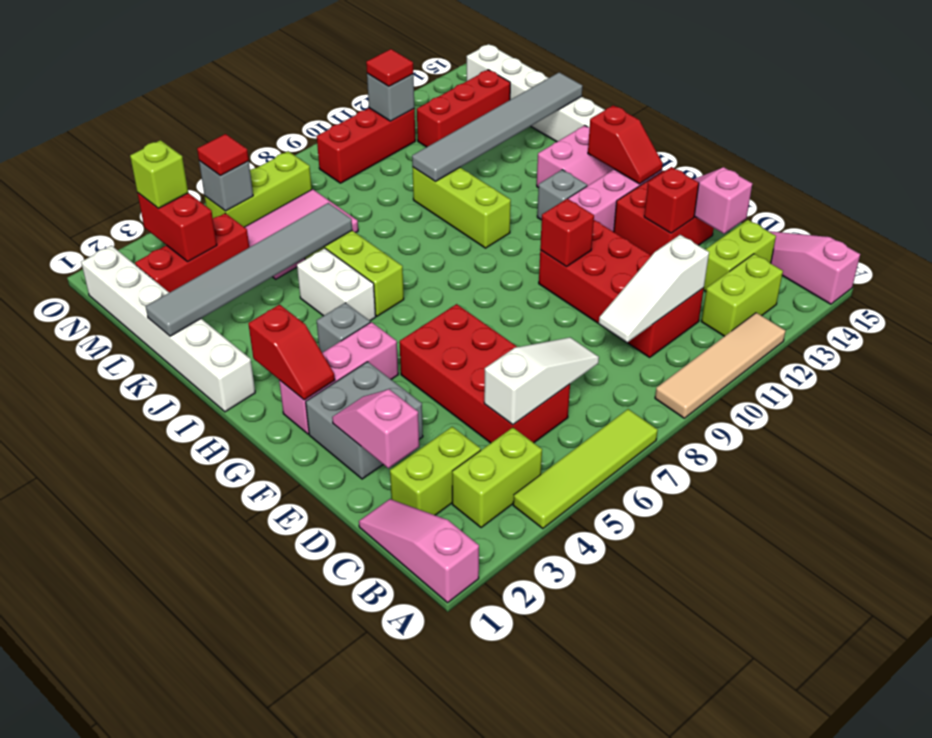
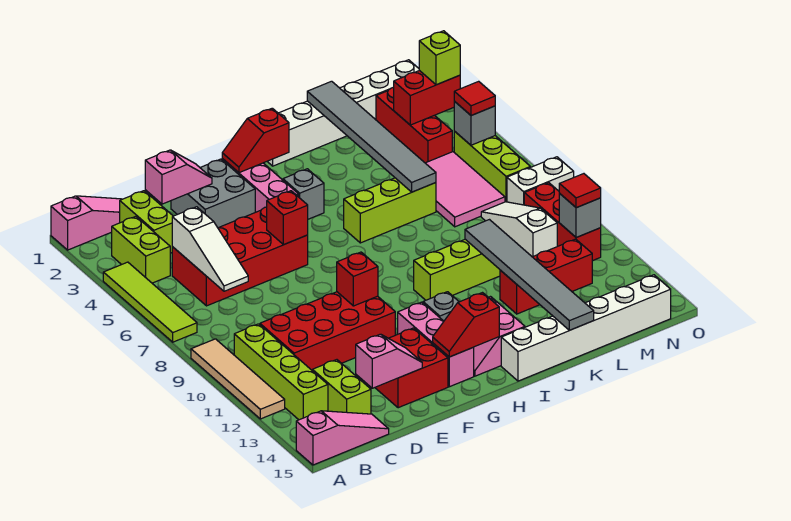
lime brick B12:B13 level 1 -> lime brick B10:B13 level 1
white slope C9:C11 level 2 top 11 -> white slope M8:M10 level 1 top 10
red brick E13 level 2 -> red brick F6 level 2
white brick I5:J5 level 1 -> white brick N8:O8 level 1
red brick M12:M14 level 1 -> red brick K12:M12 level 1

